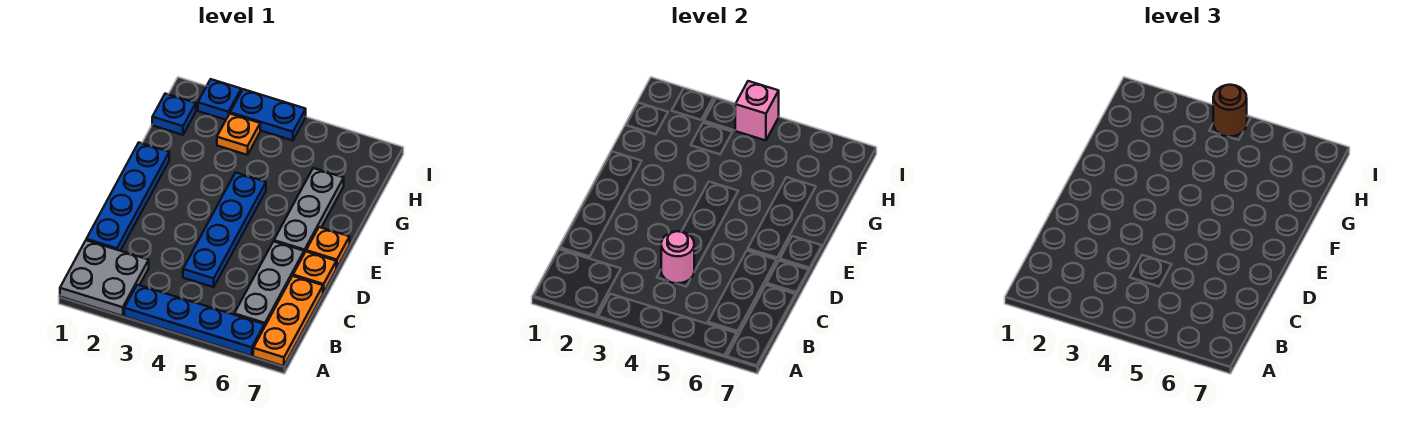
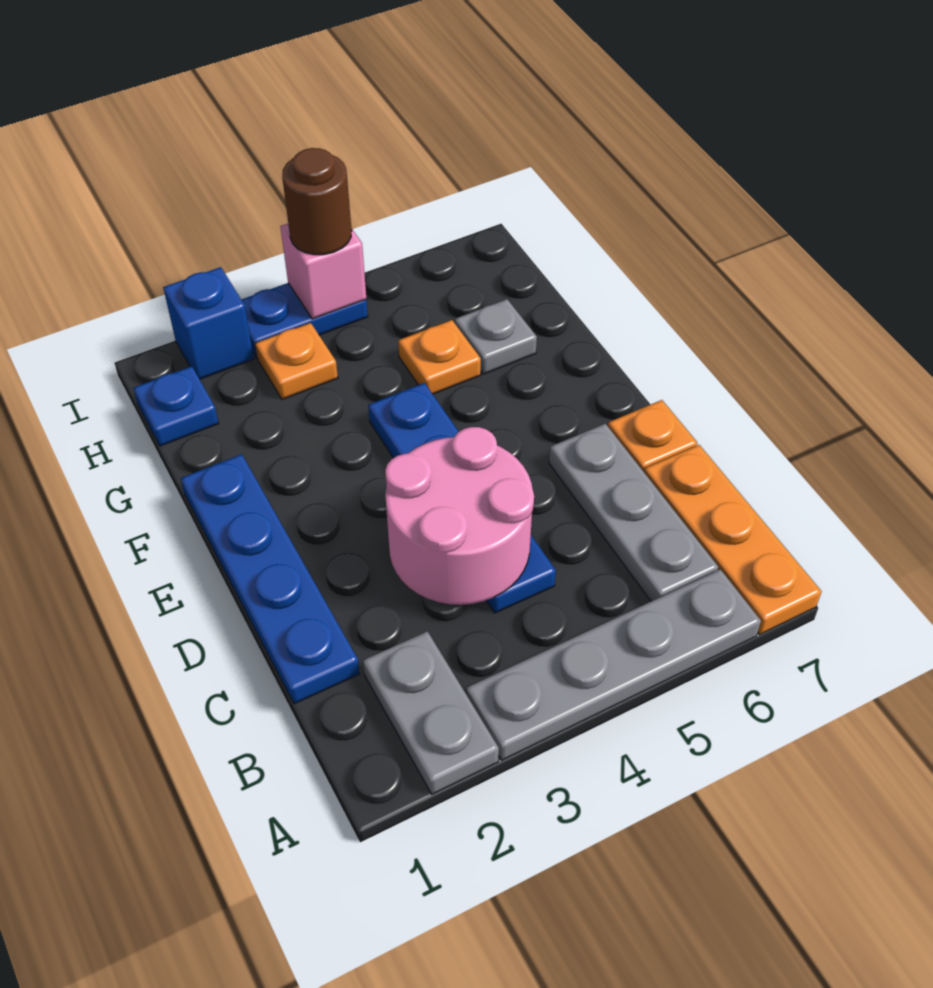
grey plate A1:B2 level 1 -> grey plate A2:B2 level 1
blue plate A3:A6 level 1 -> grey plate A3:A6 level 1
pink round brick C4 level 2 -> pink round brick C3:D4 level 2
grey plate E6:G6 level 1 -> grey plate G6 level 1
orange plate E7 level 1 -> orange plate G5 level 1
blue plate I2 level 1 -> blue brick I2 level 1

